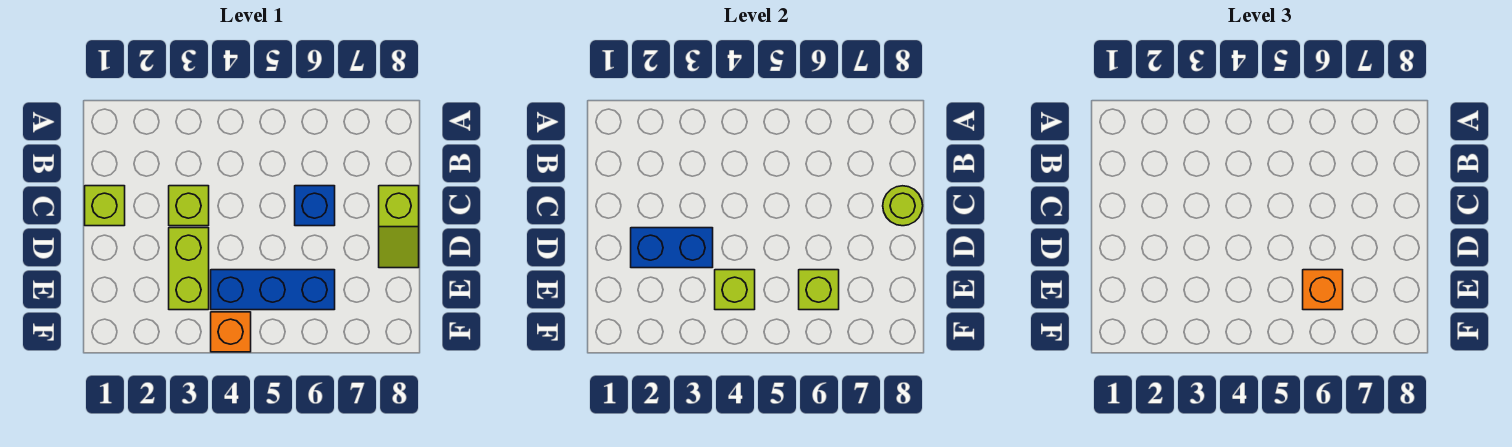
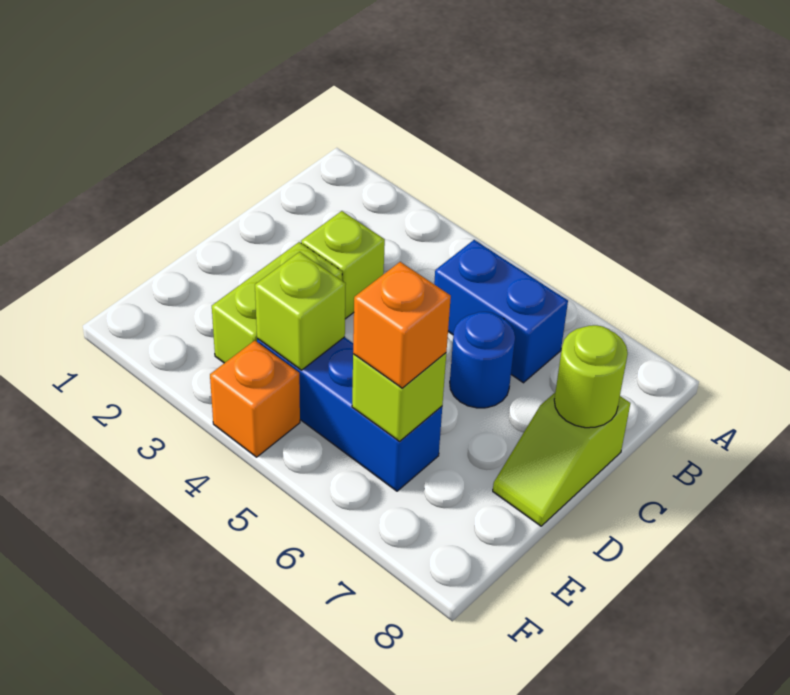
lime brick C1 level 1 -> none
blue brick C6 level 1 -> blue round brick C6 level 1
blue brick D2:D3 level 2 -> blue brick B5:B6 level 1

